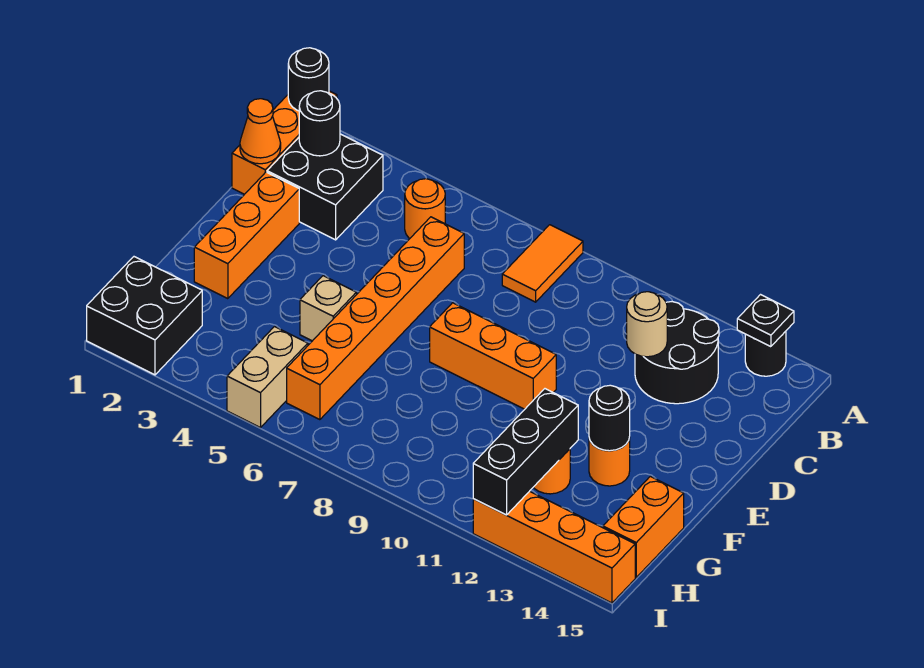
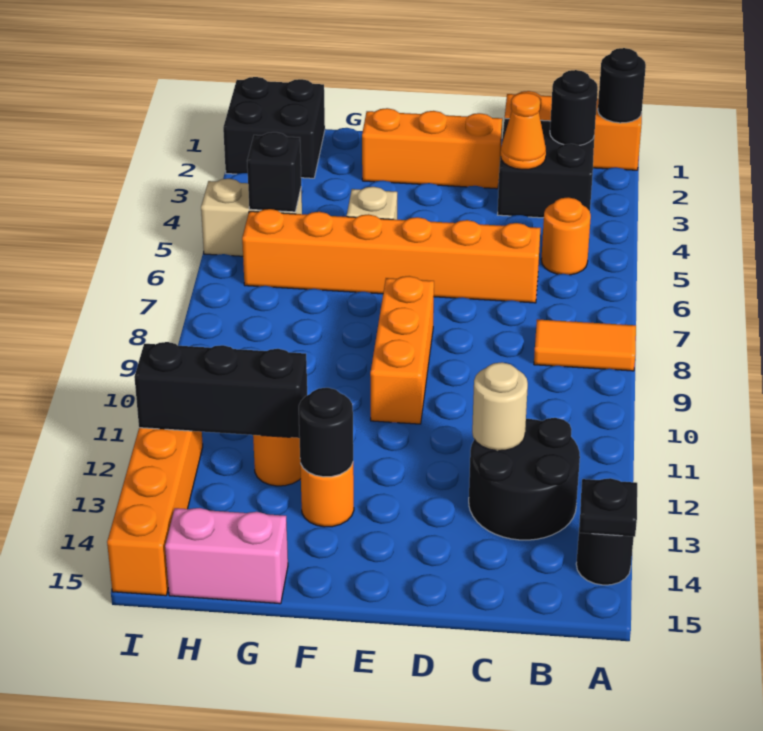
orange cone C1 level 2 -> orange cone C3 level 2
orange brick G15:H15 level 1 -> pink brick G15:H15 level 1
none -> black brick H5 level 2

